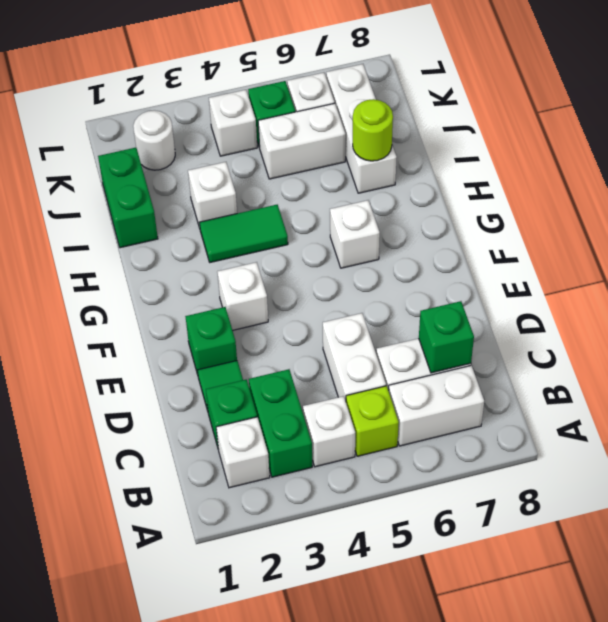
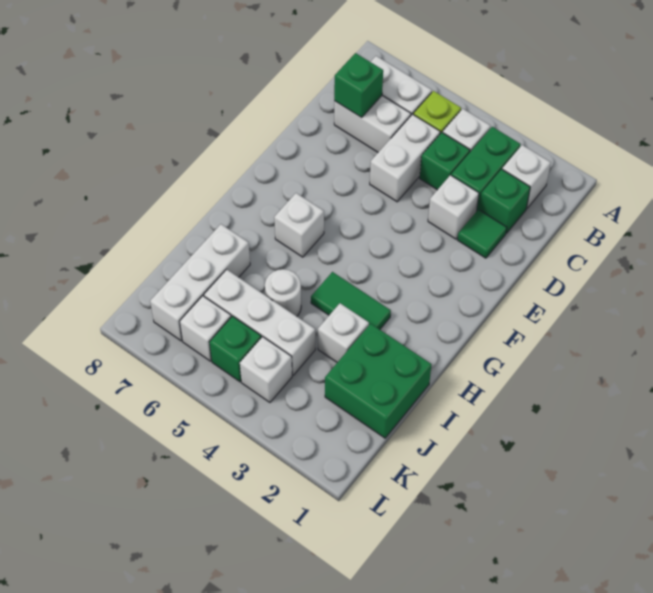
green brick E2 level 1 -> green brick C4 level 1
white brick F3 level 1 -> white brick D3 level 1
green brick I1:J1 level 1 -> green brick I1:J2 level 1
lime round brick I7 level 2 -> none
white brick J5:J6 level 1 -> white brick J4:J6 level 1
white round brick K2 level 1 -> white round brick I5 level 1

